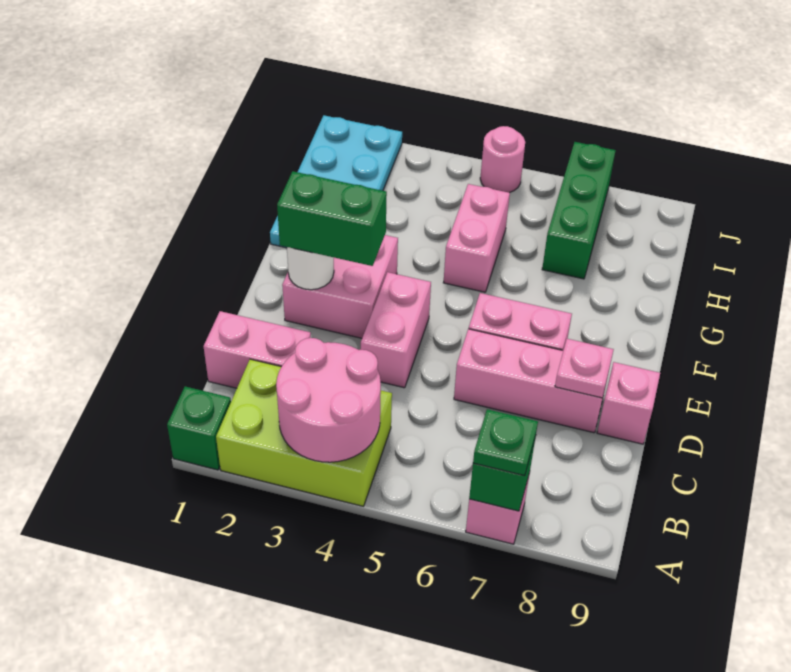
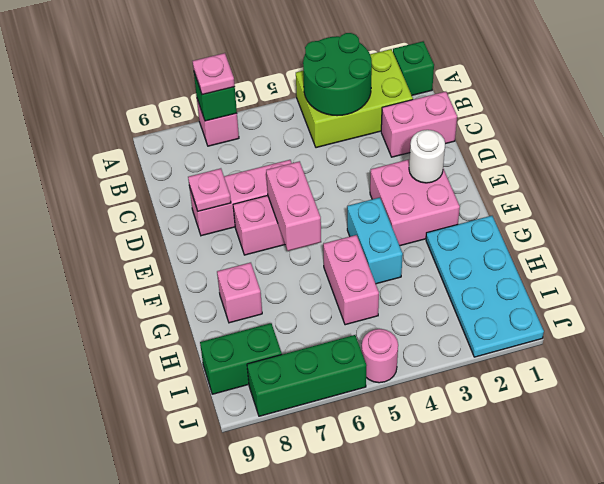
pink round brick A3:B4 level 2 -> green round brick A3:B4 level 2
green plate A7 level 3 -> pink plate A7 level 3
pink brick D4:E4 level 1 -> pink brick E6:F6 level 2
pink brick D9 level 1 -> pink brick G8 level 1
green brick E2:E3 level 3 -> green brick I8:I9 level 1
none -> cyan brick F4:G4 level 1
green brick H7:J7 level 1 -> green brick J6:J8 level 1

